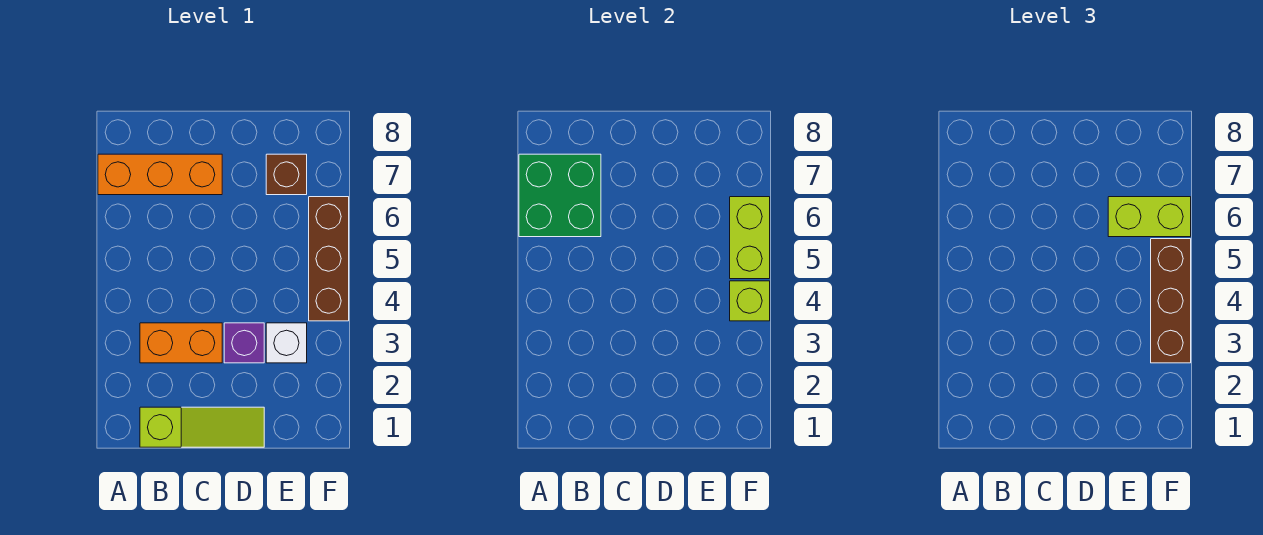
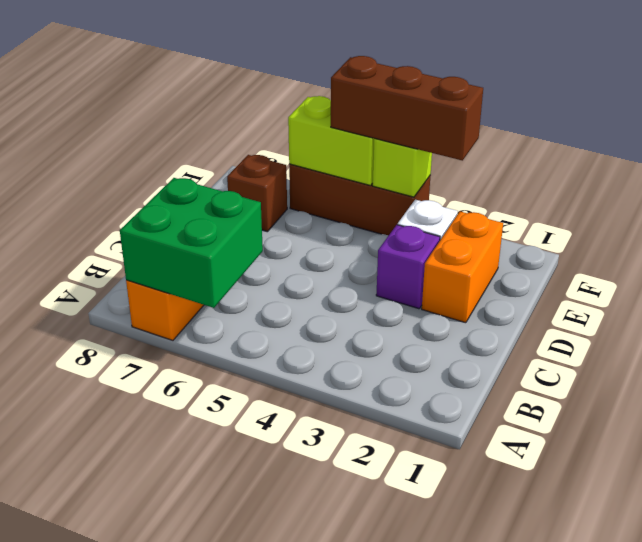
lime slope B1:D1 level 1 top B -> none
orange brick B3:C3 level 1 -> orange brick D2:E2 level 1
lime brick E6:F6 level 3 -> none

